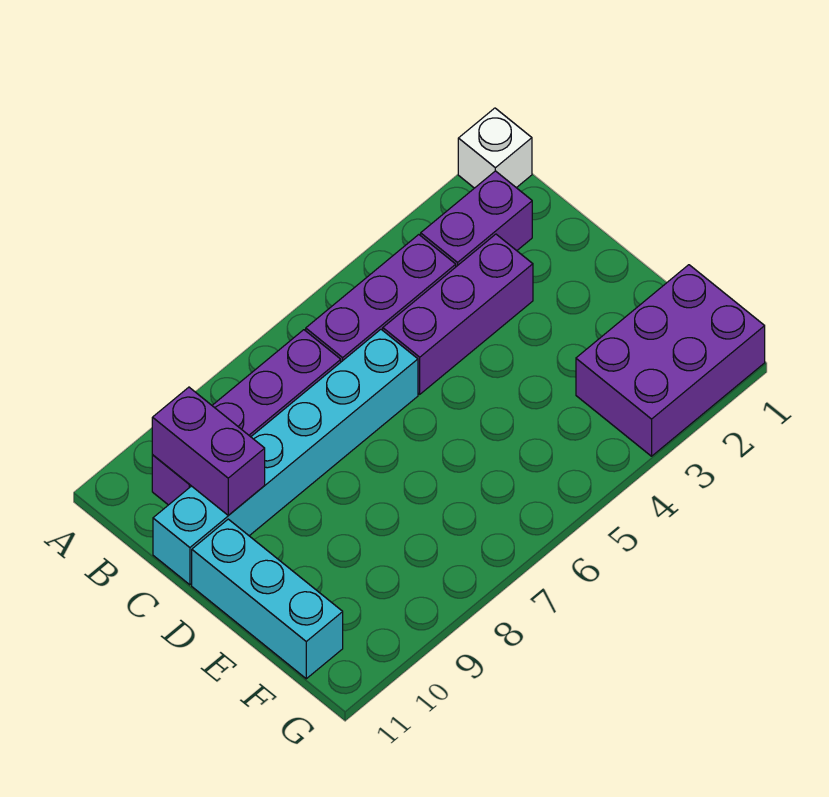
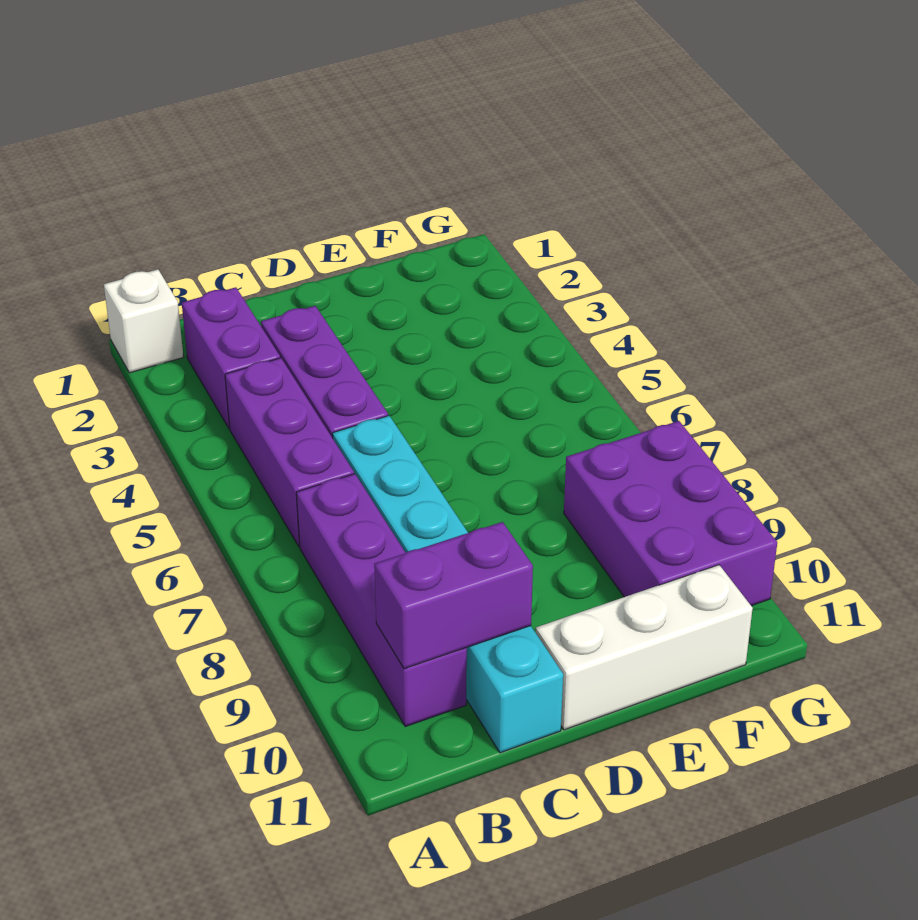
cyan brick D11:F11 level 1 -> white brick D11:F11 level 1
purple brick F1:G3 level 1 -> purple brick F8:G10 level 1

